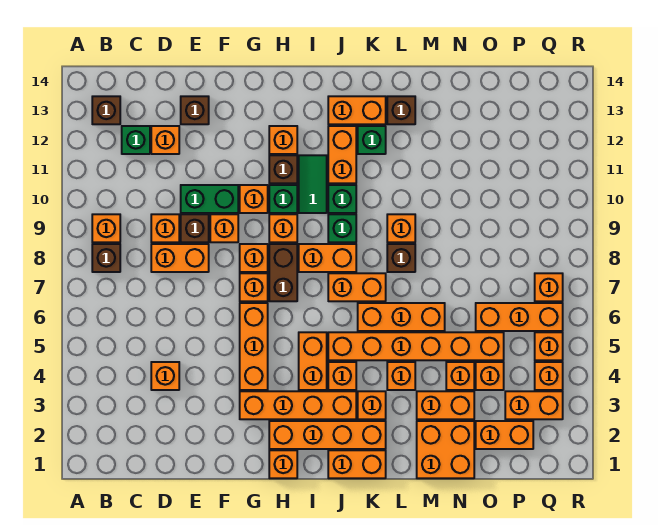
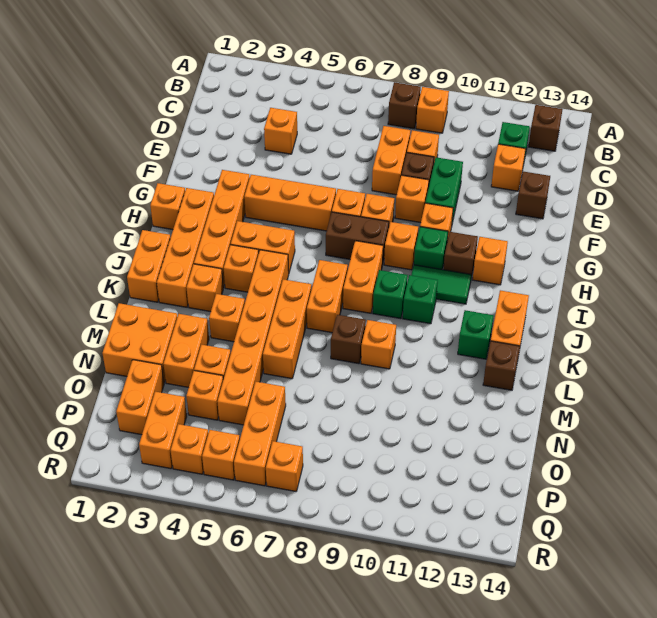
orange brick J11:J12 level 1 -> none

